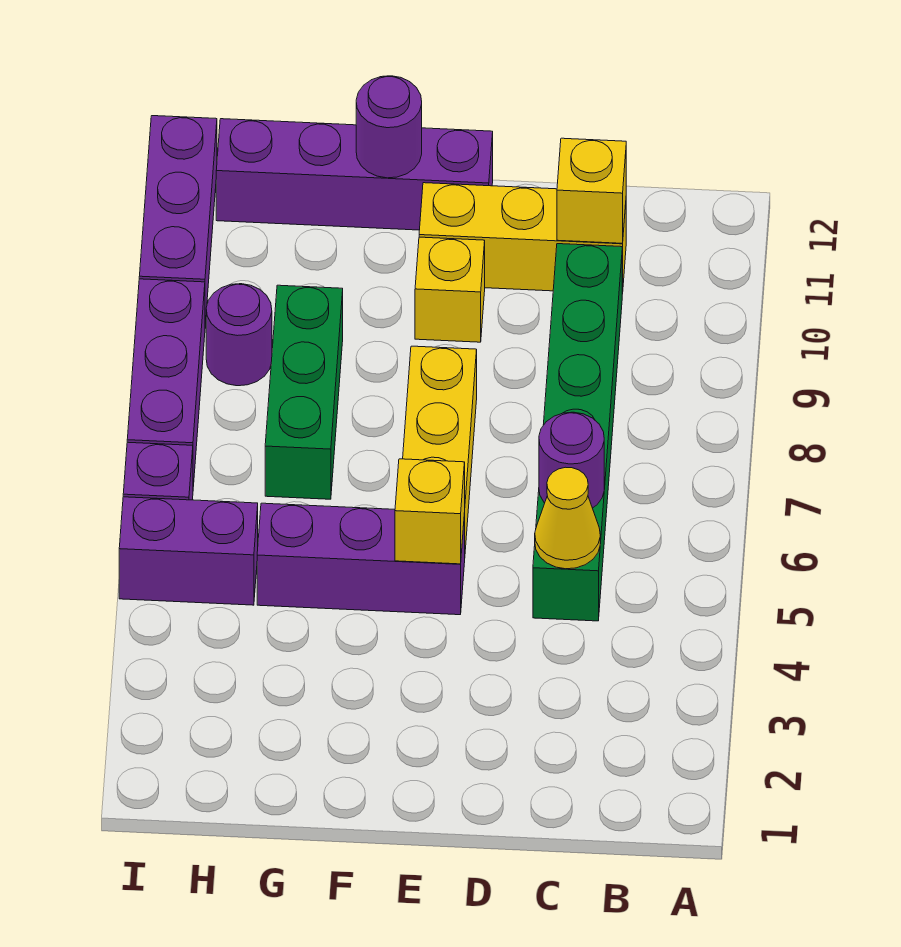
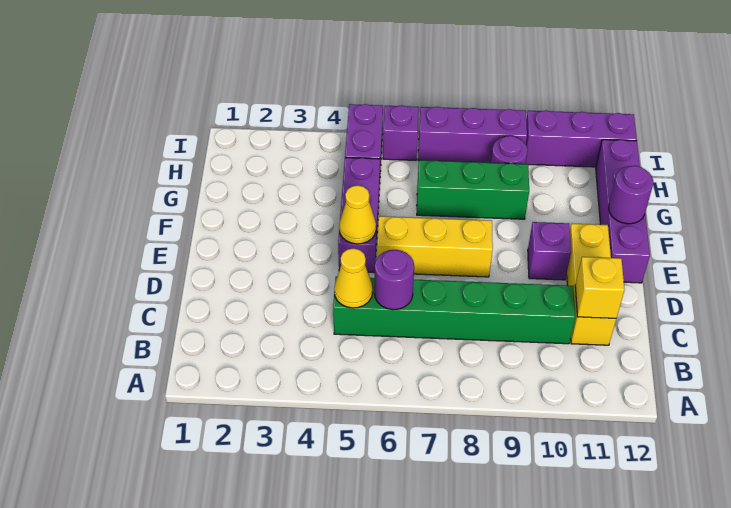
yellow brick E5 level 2 -> yellow cone E5 level 2
yellow brick E10 level 1 -> purple brick E10 level 1

